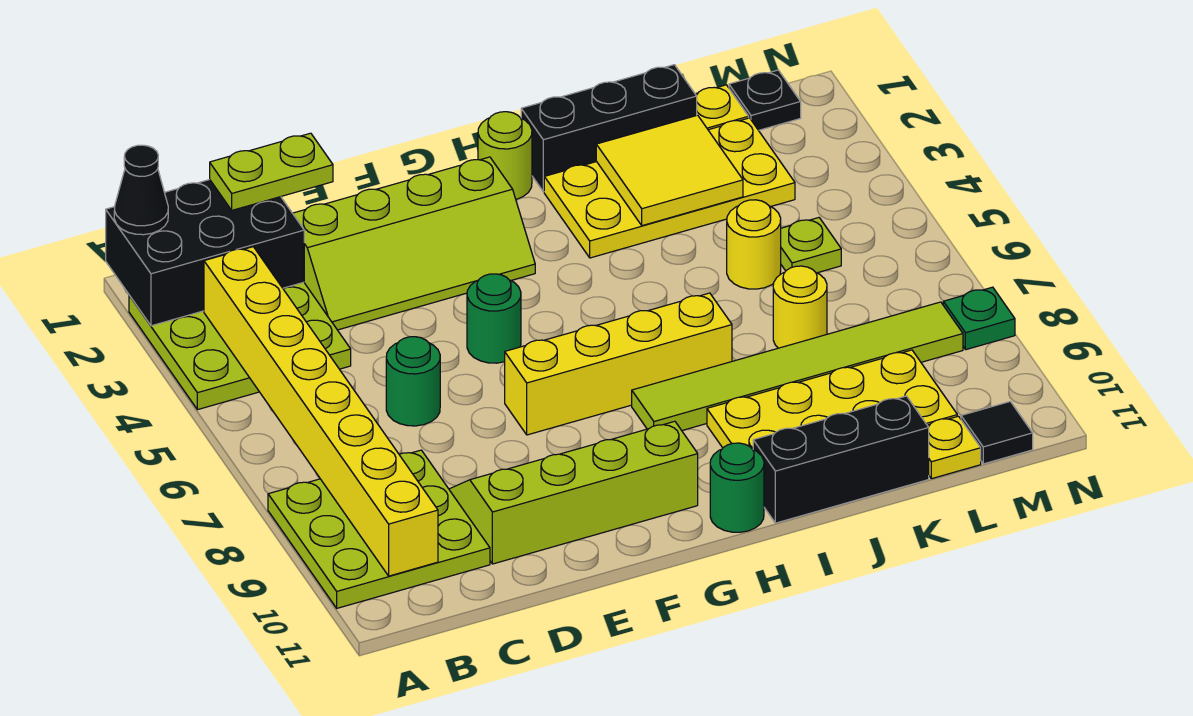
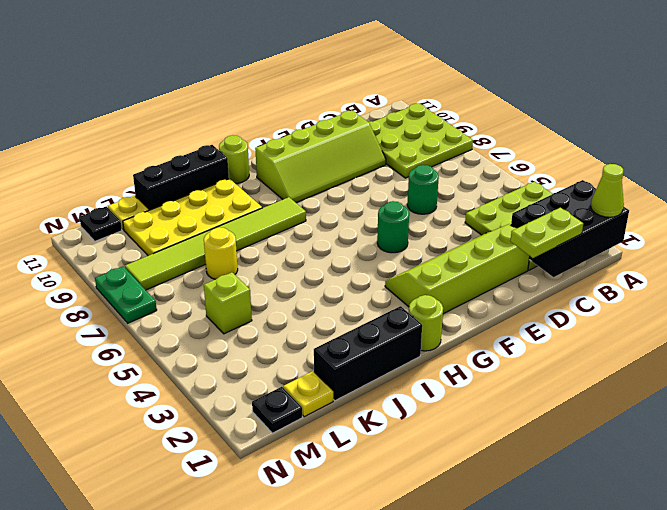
black cone A1 level 3 -> lime cone A1 level 3
yellow brick B3:B10 level 2 -> none
yellow brick F7:I7 level 1 -> none
green round brick H11 level 1 -> lime round brick H11 level 1
yellow plate I2:L3 level 1 -> none
yellow tile J2:K3 level 2 -> none
yellow round brick K5 level 1 -> none
lime plate L5 level 1 -> lime brick L5 level 1
black tile M11 level 1 -> black plate M11 level 1
green plate N8 level 1 -> green plate N7:N8 level 1

